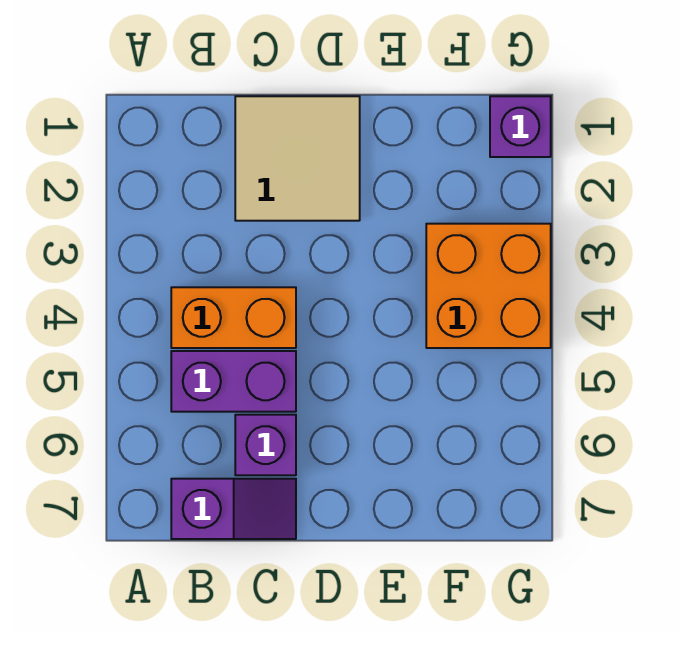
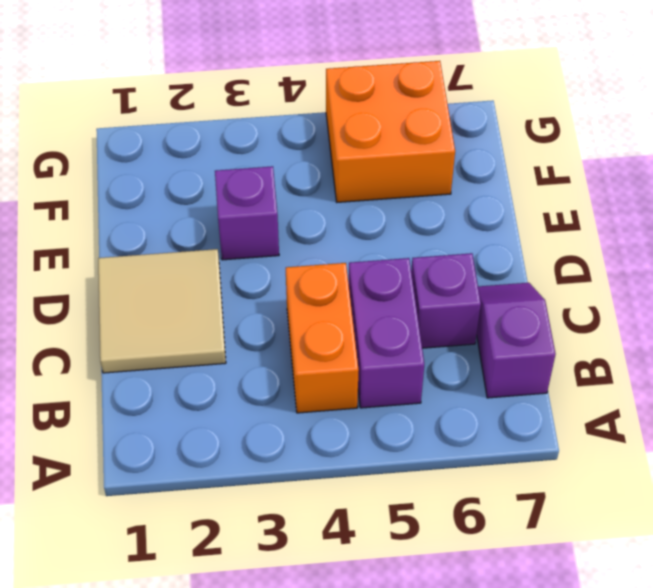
orange brick F3:G4 level 1 -> orange brick F5:G6 level 1
purple brick G1 level 1 -> purple brick E3 level 1

